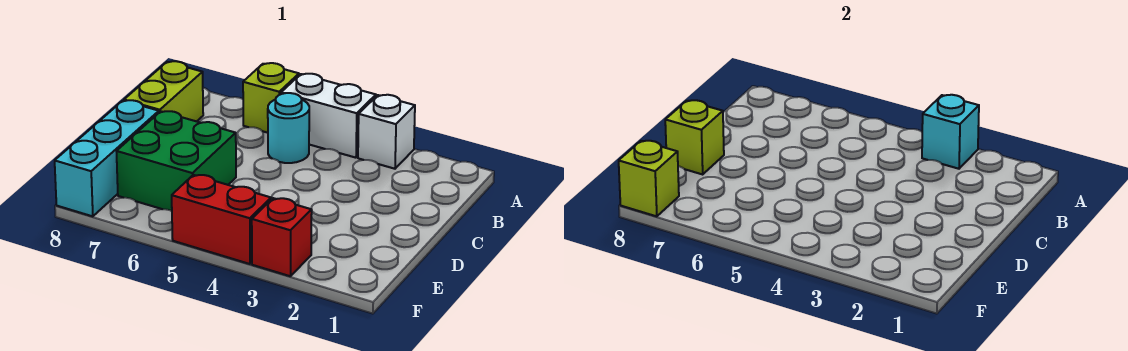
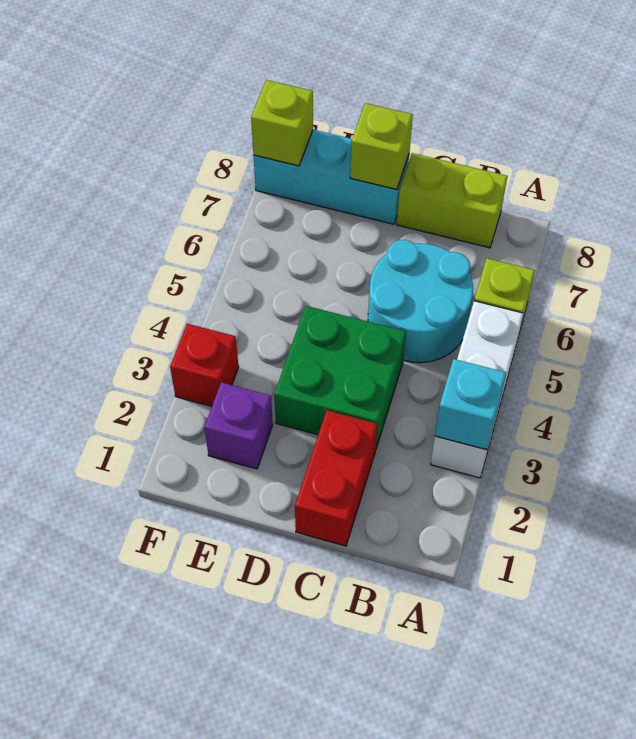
cyan round brick B5 level 1 -> cyan round brick B5:C6 level 1
green brick D6:E7 level 1 -> green brick C3:D4 level 1
none -> purple brick E2 level 1
red brick F4:F5 level 1 -> red brick C1:C2 level 1

